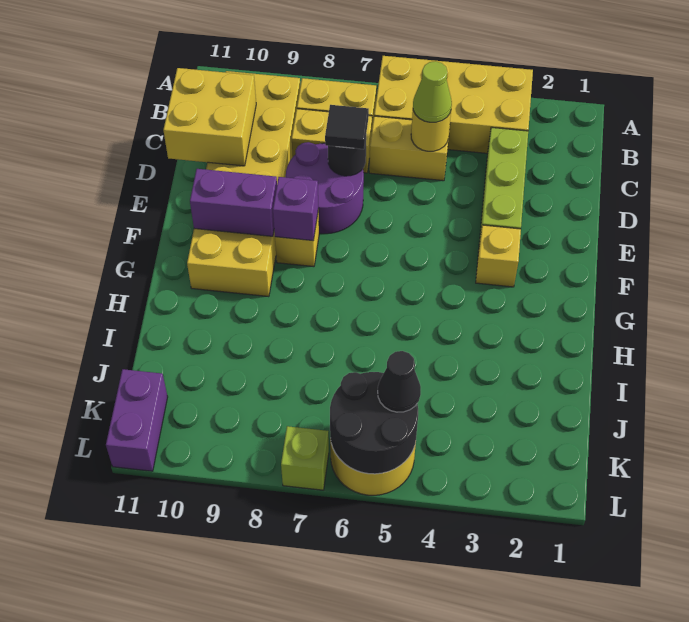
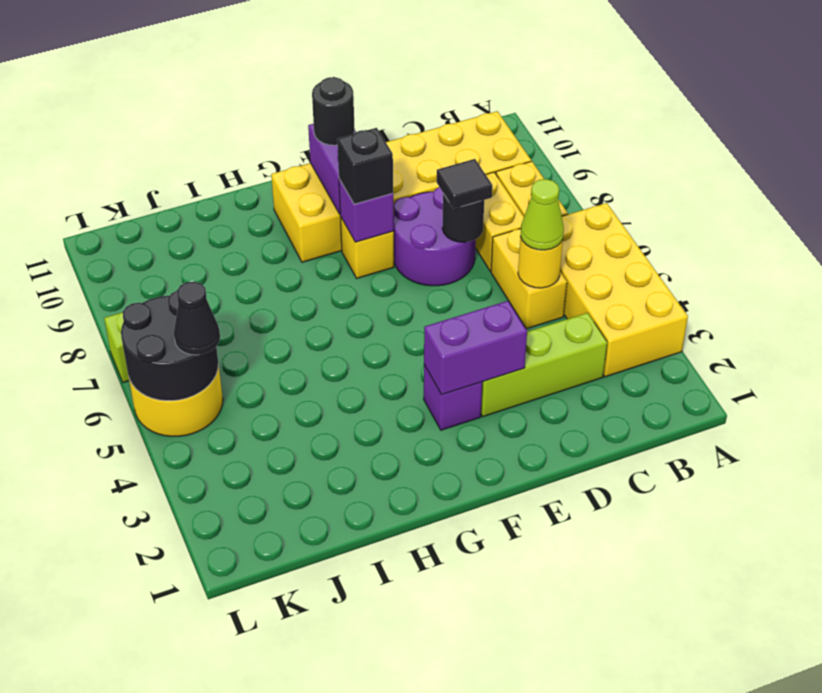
yellow brick C10:D11 level 2 -> none
yellow brick F3 level 1 -> purple brick F3 level 1
none -> black brick F8 level 3
none -> black round brick F10 level 3
purple brick K11:L11 level 1 -> purple brick E3:F3 level 2

